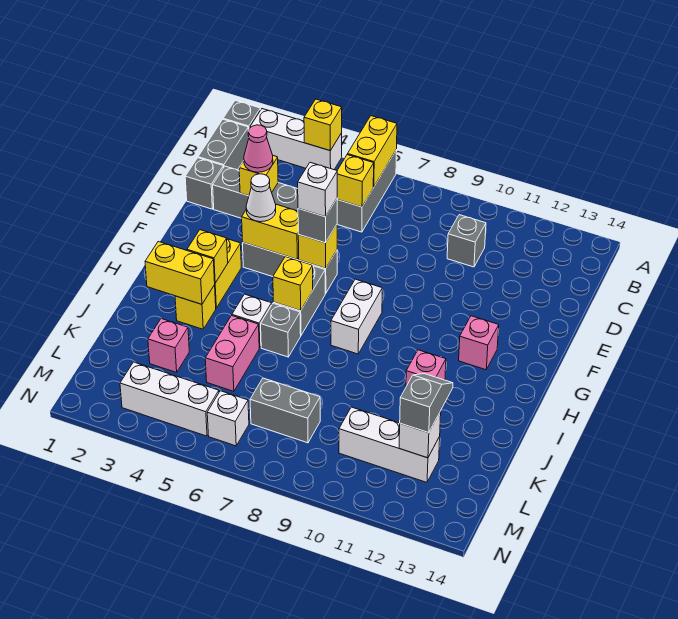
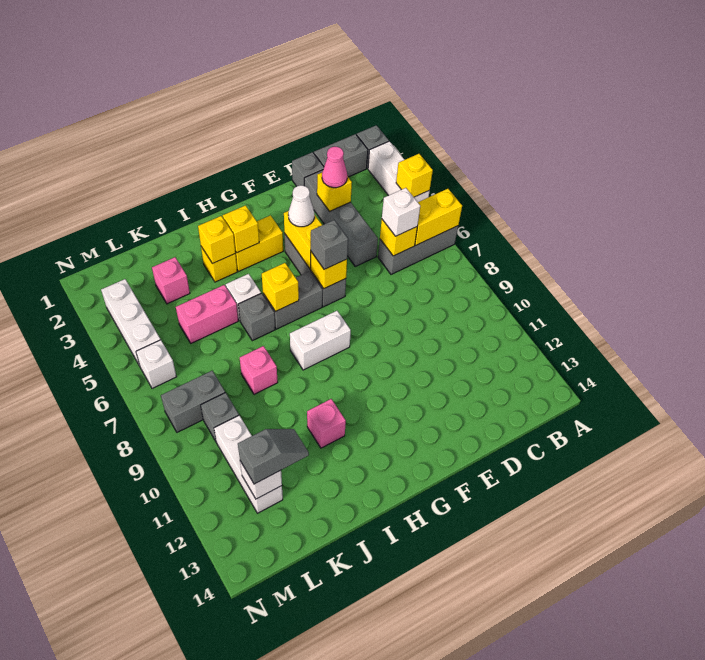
grey brick C10 level 1 -> grey brick L9 level 1
white brick F6 level 4 -> white brick C6 level 3
pink brick G12 level 1 -> pink brick J8 level 1
yellow brick I2:I3 level 2 -> yellow brick I3 level 2
grey brick L7:L8 level 1 -> grey brick L8:M8 level 1

